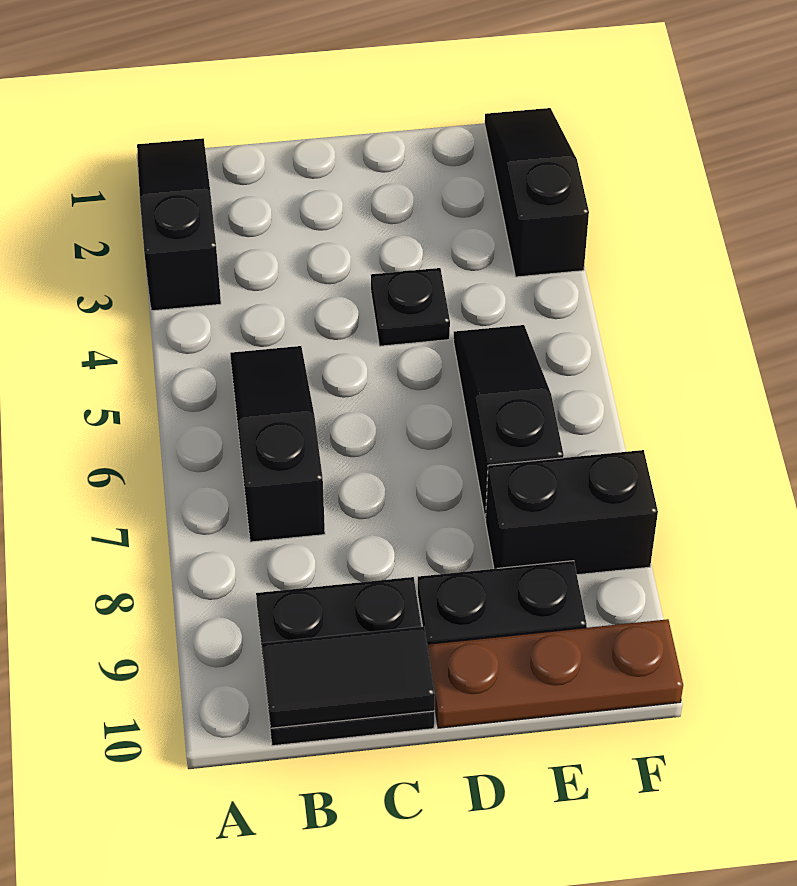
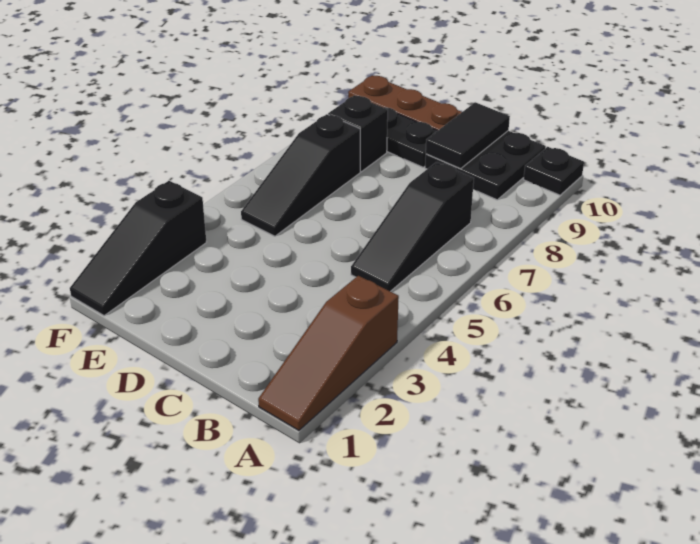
black slope A1:A3 level 1 top 3 -> brown slope A1:A3 level 1 top 3
black tile B10:C10 level 2 -> black tile C9:C10 level 2
black plate D4 level 1 -> black plate A10 level 1
black brick E8:F8 level 1 -> black brick E8 level 1

